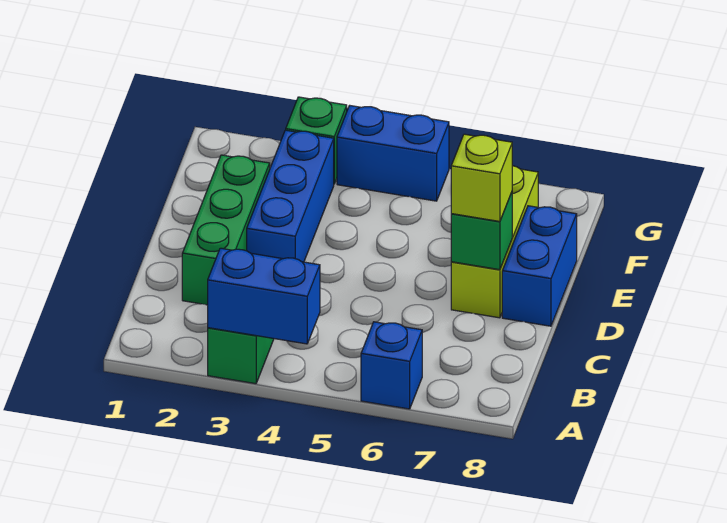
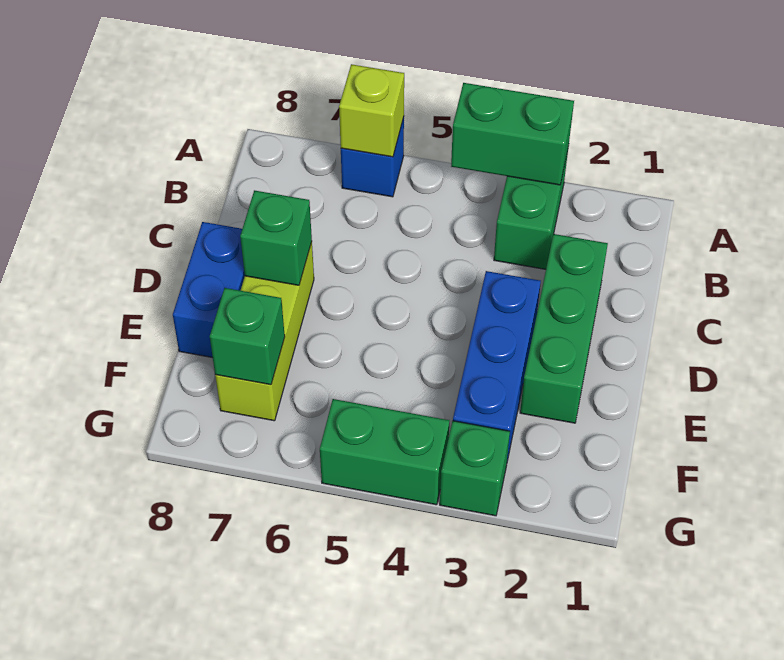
blue brick A3:A4 level 2 -> green brick A3:A4 level 2
lime brick D7 level 3 -> lime brick A6 level 2
none -> green brick F7 level 2
blue brick G4:G5 level 1 -> green brick G4:G5 level 1

